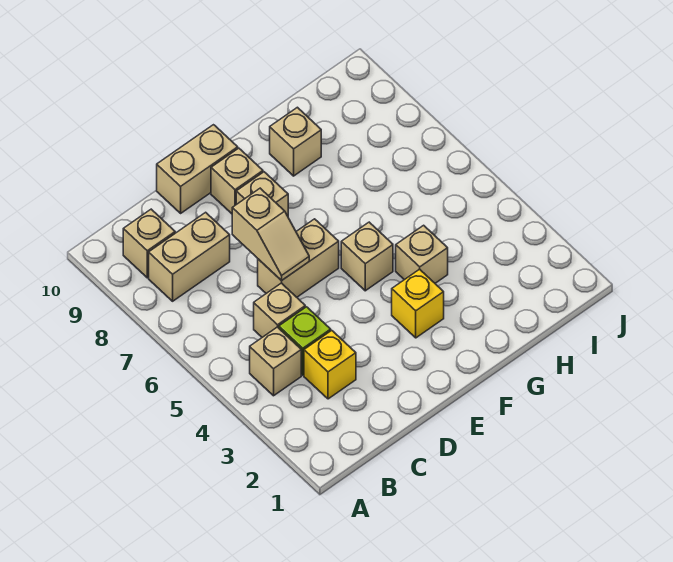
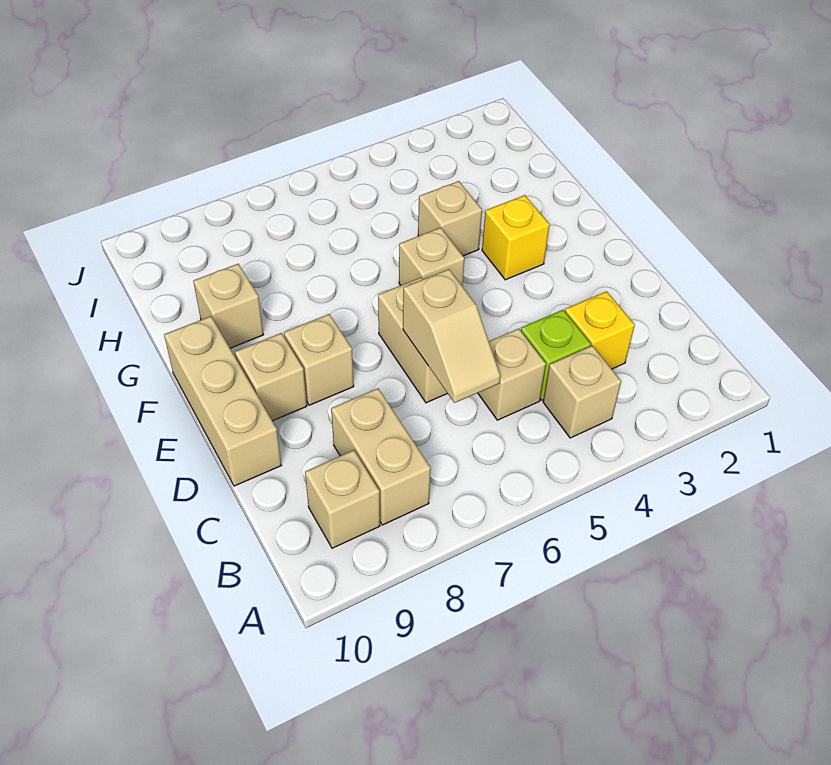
tan slope D6:D7 level 2 top 7 -> tan slope C6:D6 level 2 top D
tan brick D10:E10 level 1 -> tan brick D10:F10 level 1

